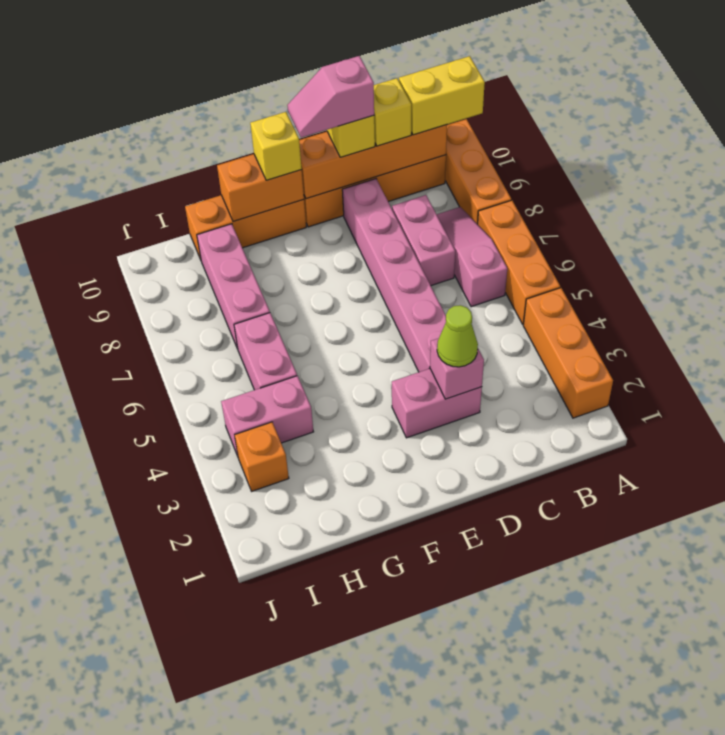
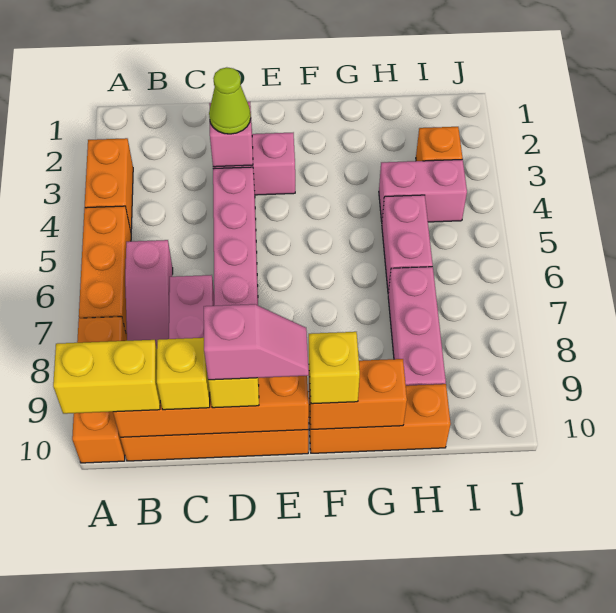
orange brick A2:A4 level 1 -> orange brick A3:A4 level 1

